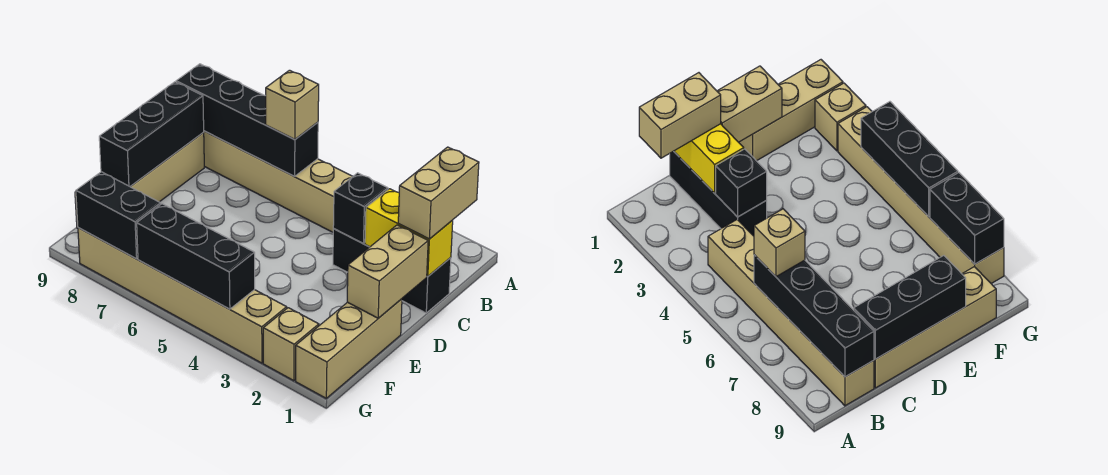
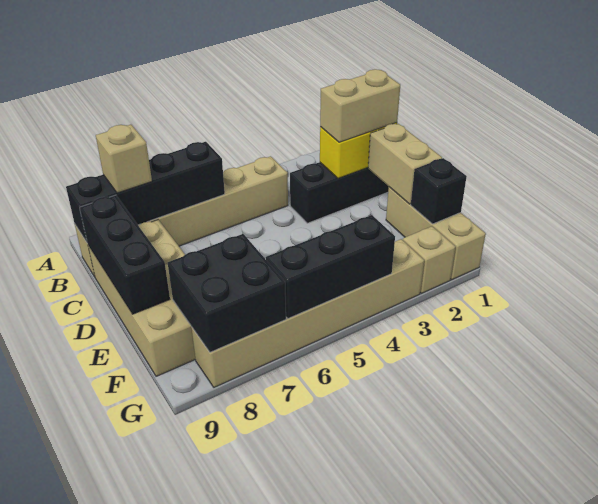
tan brick B1:C1 level 3 -> tan brick C1:C2 level 3
tan brick B6 level 3 -> tan brick B8 level 3
black brick C3 level 2 -> black brick F1 level 2
tan brick C9:F9 level 1 -> tan brick C8:F9 level 1
black brick G7:G8 level 2 -> black brick F7:G8 level 2

